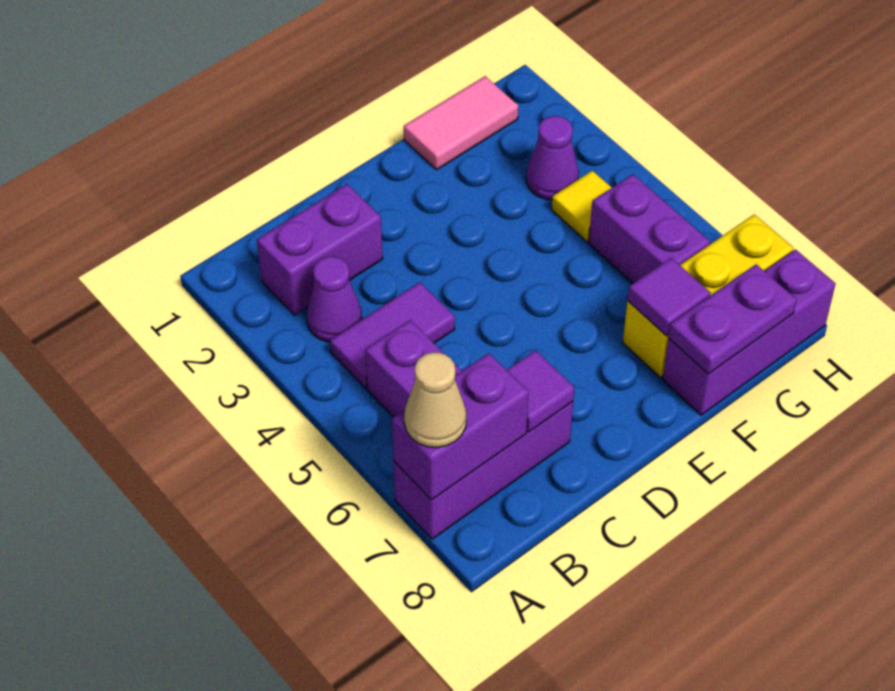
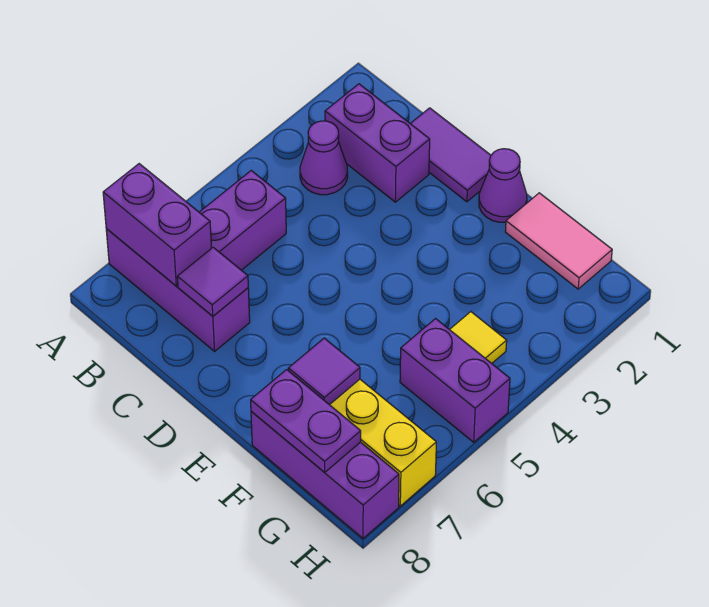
tan cone A7 level 3 -> none
purple tile B4:C4 level 1 -> purple tile C1:D1 level 1
purple cone G3 level 1 -> purple cone E1 level 1
purple brick G5:G6 level 1 -> purple brick G5:H5 level 1

